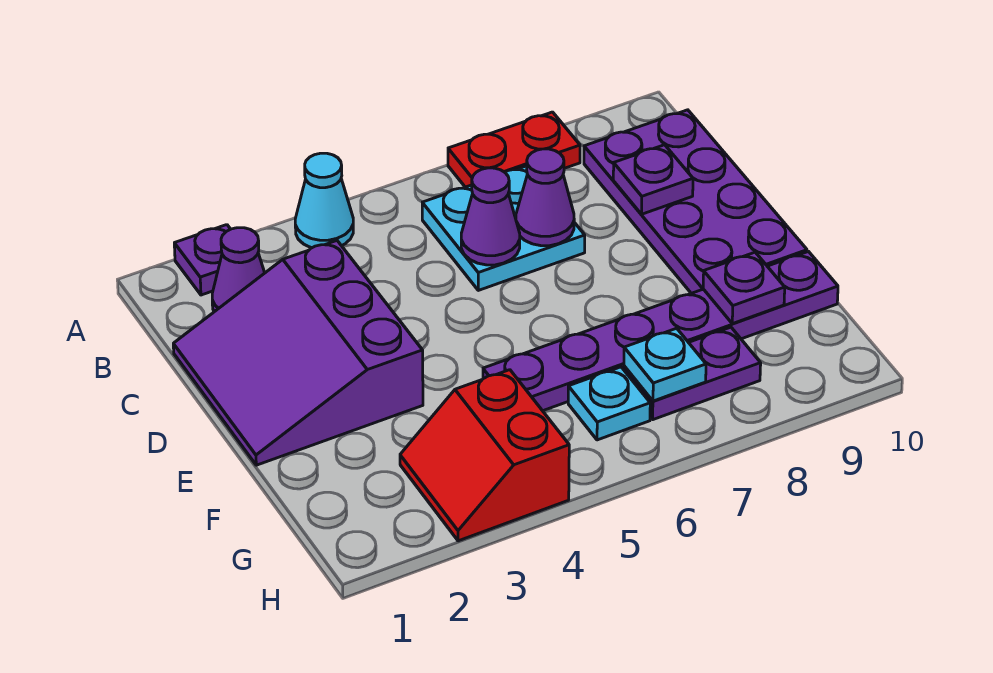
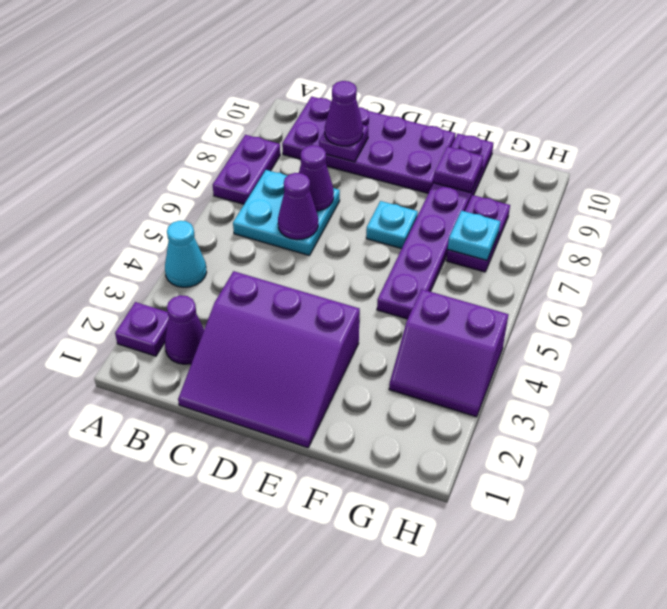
red plate A7:A8 level 1 -> purple plate A7:A8 level 1
none -> purple cone C9 level 3
red slope G3:H4 level 1 top 4 -> purple slope G3:H4 level 1 top 4
cyan plate G6 level 1 -> cyan plate E7 level 1

